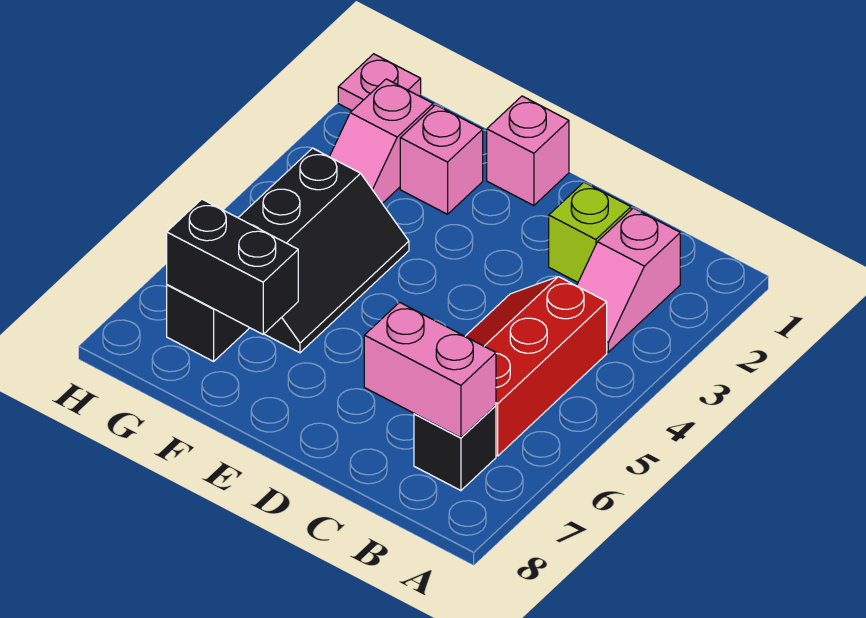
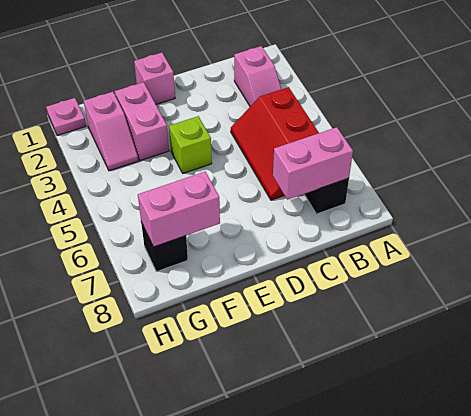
lime brick C2 level 1 -> lime brick E4 level 1
pink brick F2 level 1 -> pink brick F2:F3 level 1
black slope F4:G6 level 1 top G -> none
black brick F7:G7 level 2 -> pink brick F7:G7 level 2

